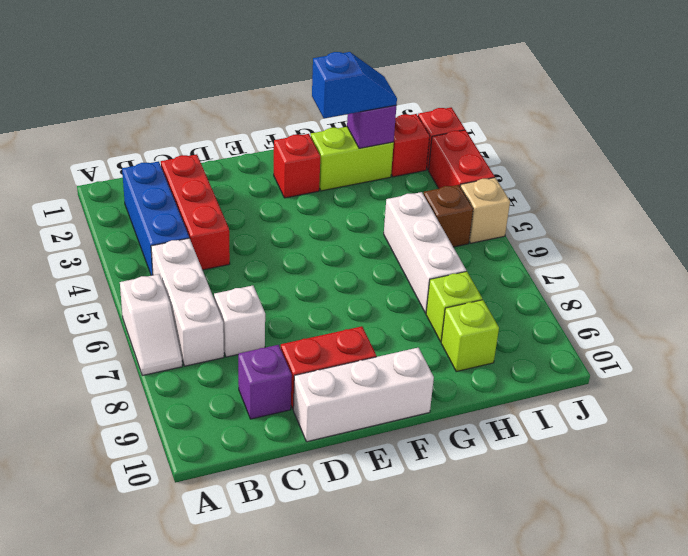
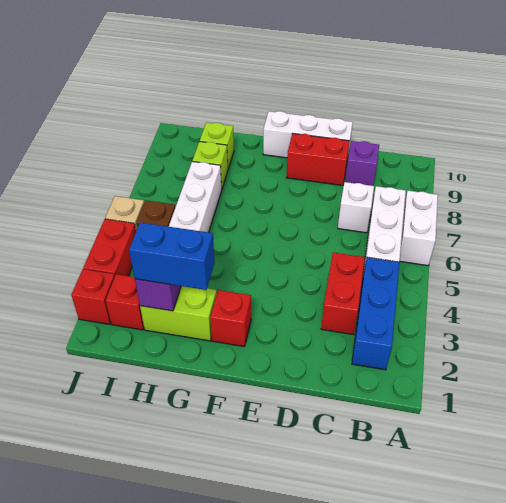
white slope A6:A7 level 1 top 6 -> white brick A6:A7 level 1
red brick C2:C4 level 1 -> red brick C3:C4 level 1
blue slope G2:H2 level 3 top G -> blue brick G2:H2 level 3

